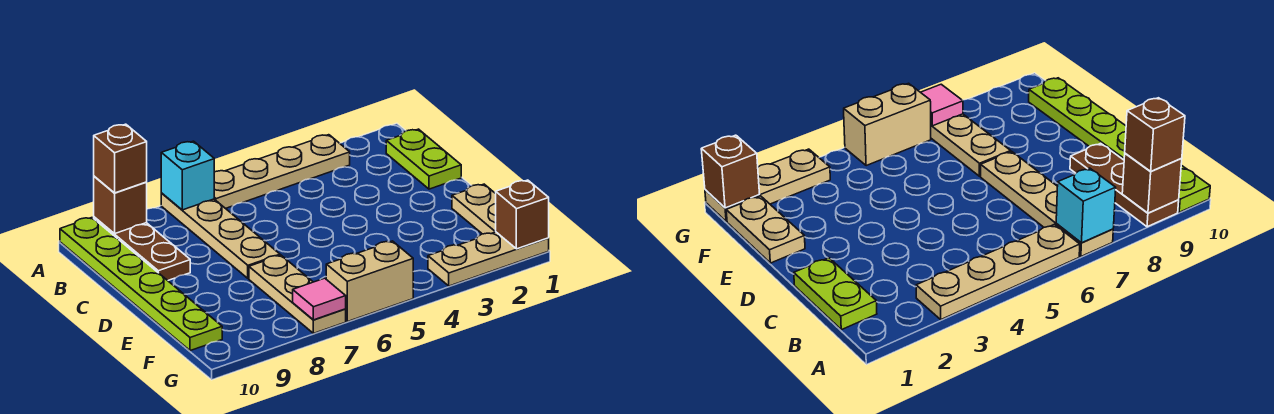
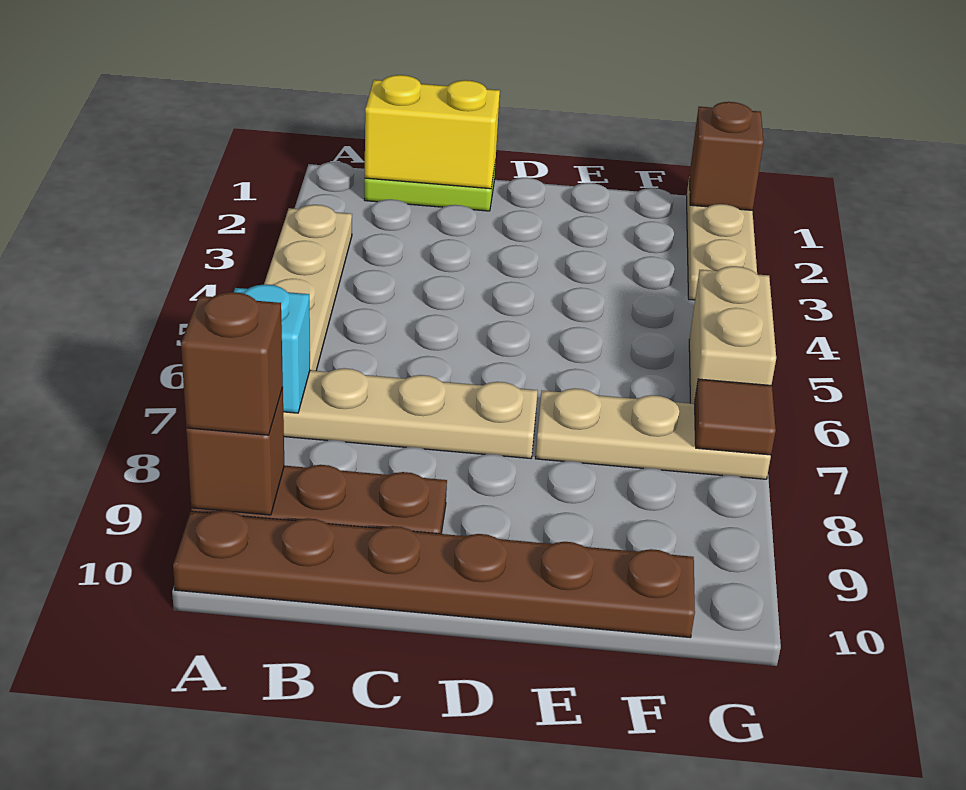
lime plate A10:F10 level 1 -> brown plate A10:F10 level 1
none -> yellow brick B1:C1 level 2
tan plate E1:F1 level 1 -> none
pink tile G7 level 2 -> brown tile G7 level 2

